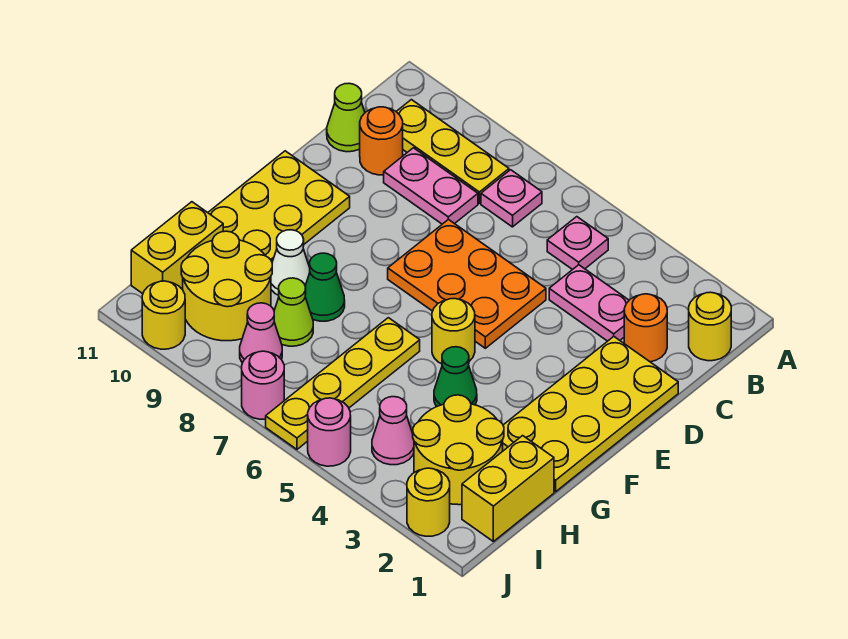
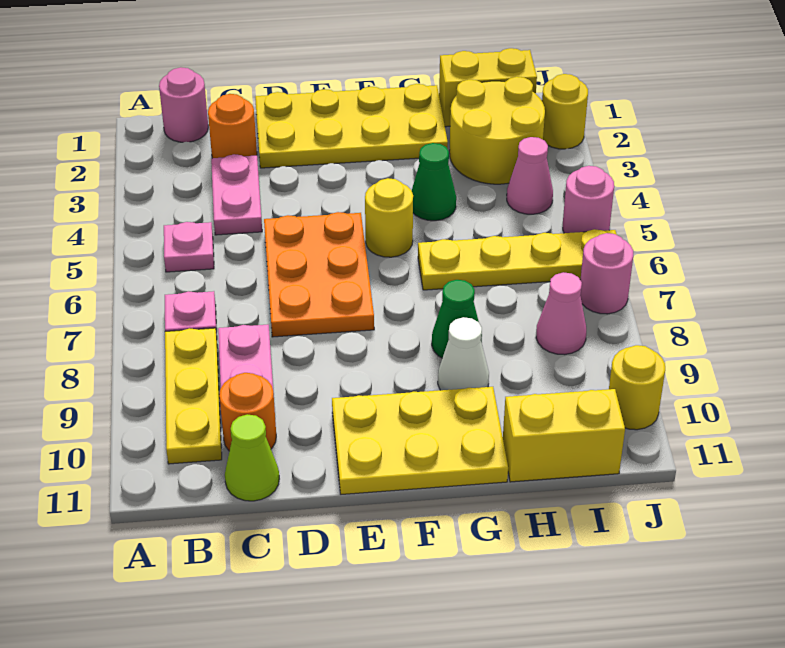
yellow round brick B1 level 1 -> pink round brick B1 level 1
lime cone H8 level 1 -> none
yellow round brick H9:I10 level 1 -> none

